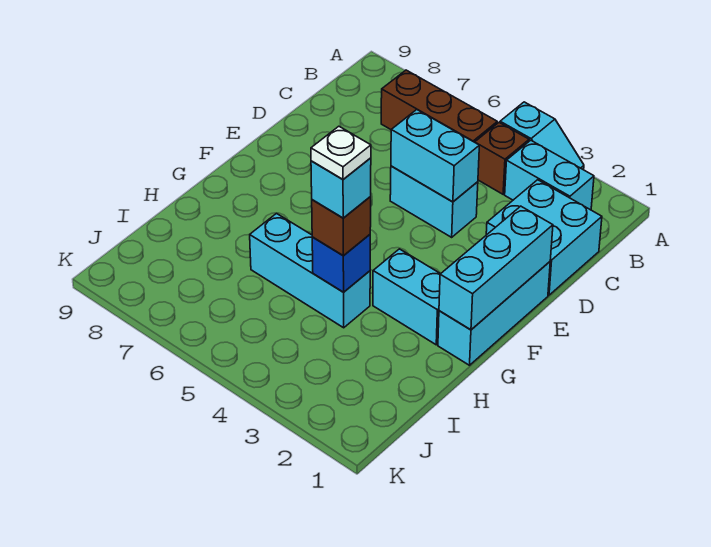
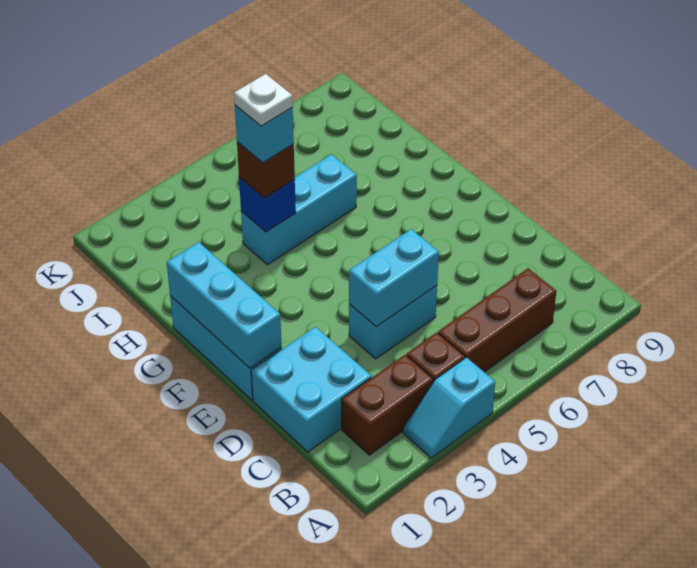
cyan brick B2:B3 level 1 -> brown brick B2:B3 level 1
cyan brick G2:G3 level 1 -> none

